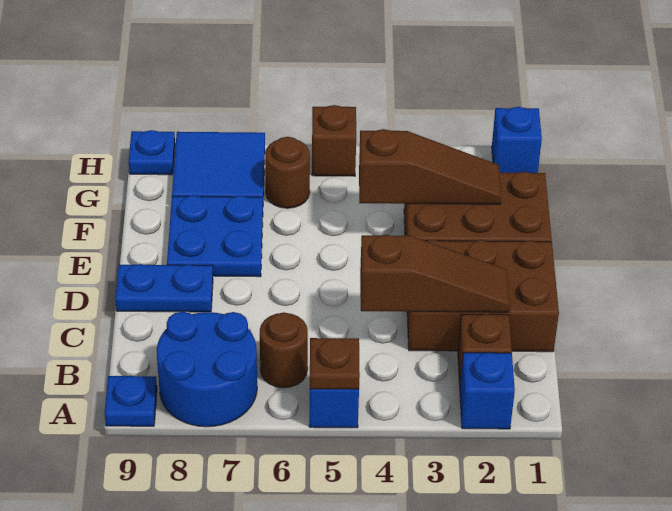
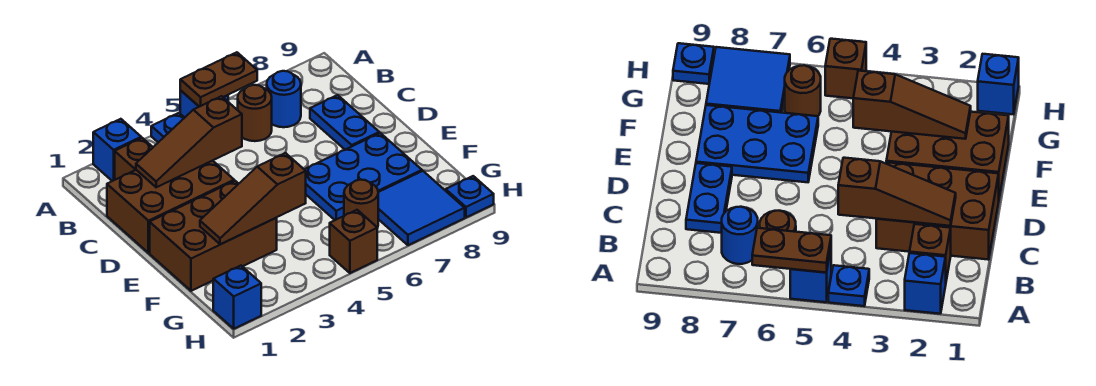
brown plate A5 level 2 -> brown plate A5:A6 level 2
blue round brick A7:B8 level 1 -> blue round brick B7 level 1
blue plate A9 level 1 -> blue plate A4 level 1
blue plate D8:D9 level 1 -> blue plate C8:D8 level 1
blue plate E7:F8 level 1 -> blue plate E6:F8 level 1

